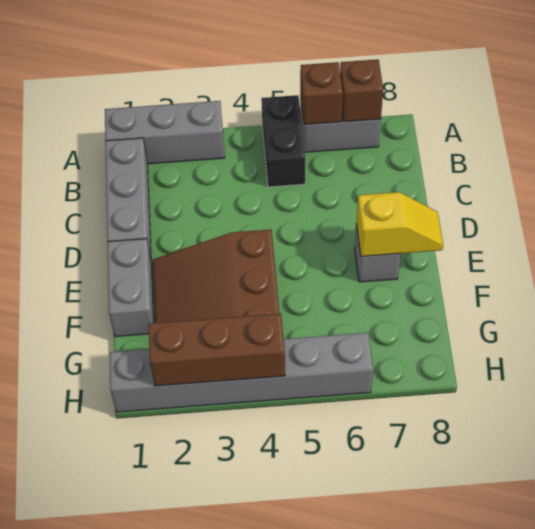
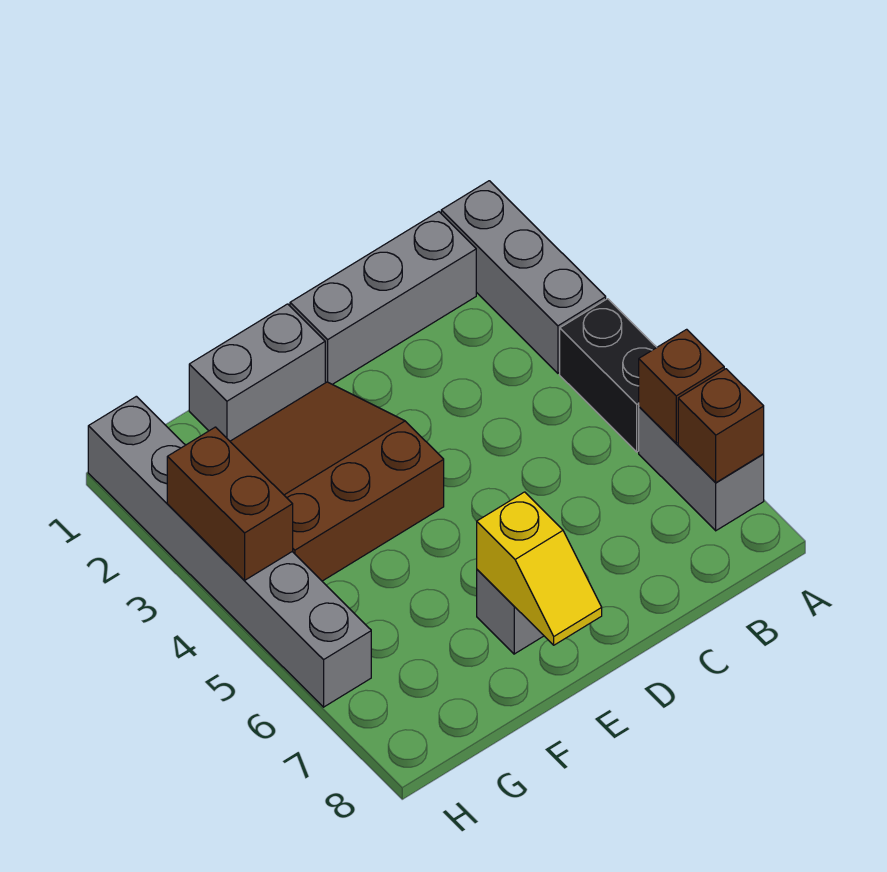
black brick A5:B5 level 1 -> black brick A4:A5 level 1
brown brick H2:H4 level 2 -> brown brick H3:H4 level 2

